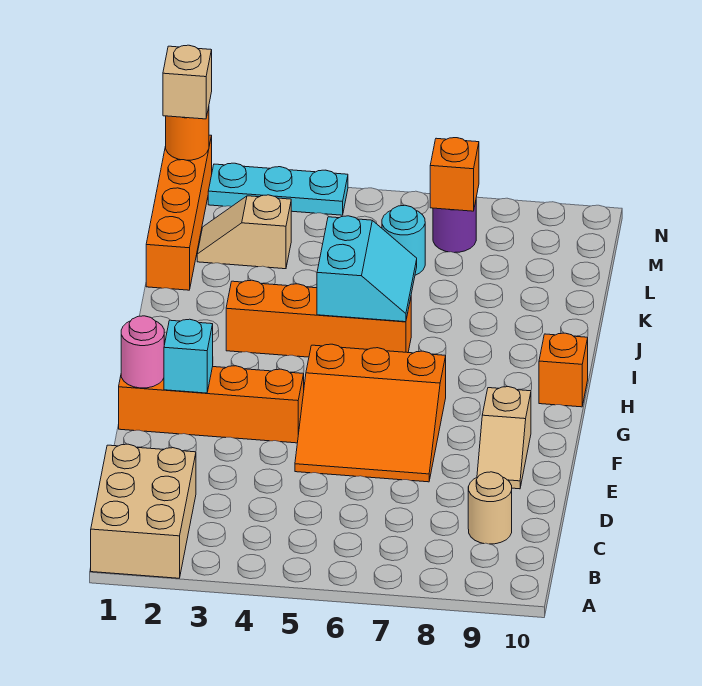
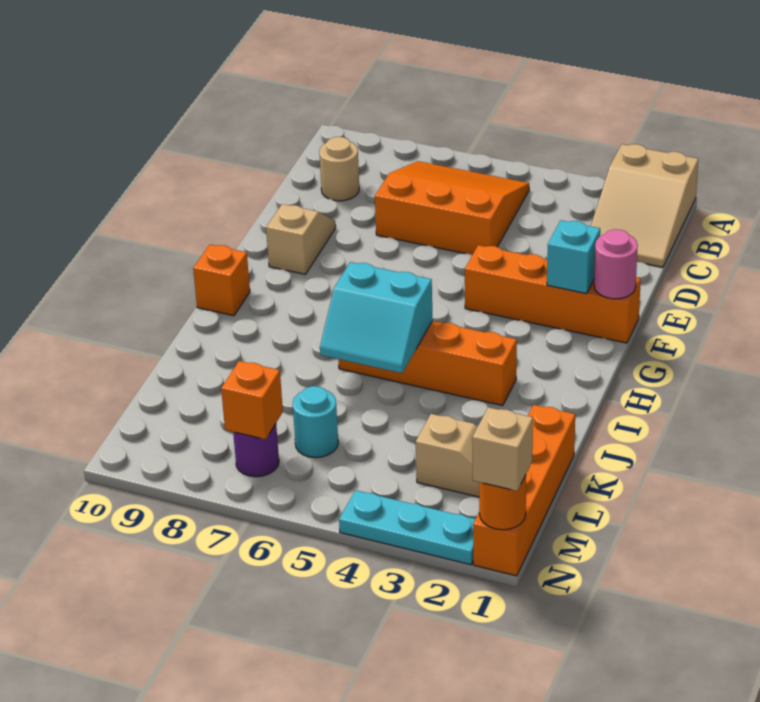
tan brick A1:C2 level 1 -> tan slope A1:C2 level 1 top A
orange slope E5:G7 level 1 top G -> orange slope B5:D7 level 1 top D
cyan slope I5:J6 level 2 top 5 -> cyan slope I5:J6 level 2 top I

